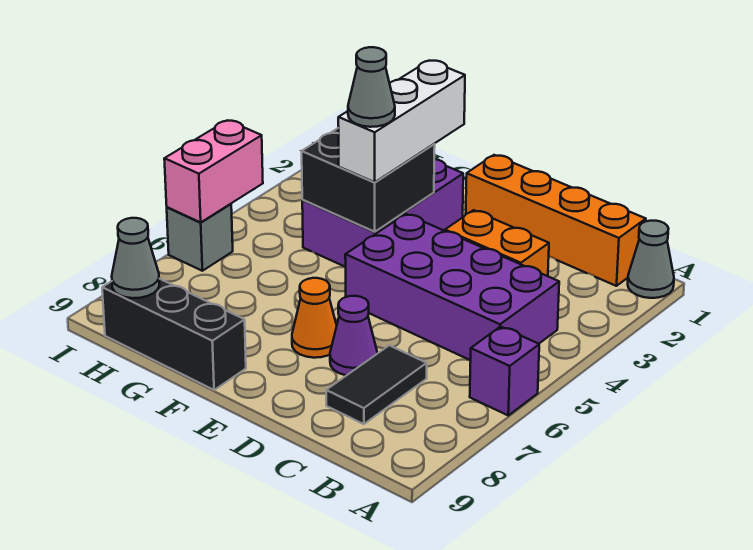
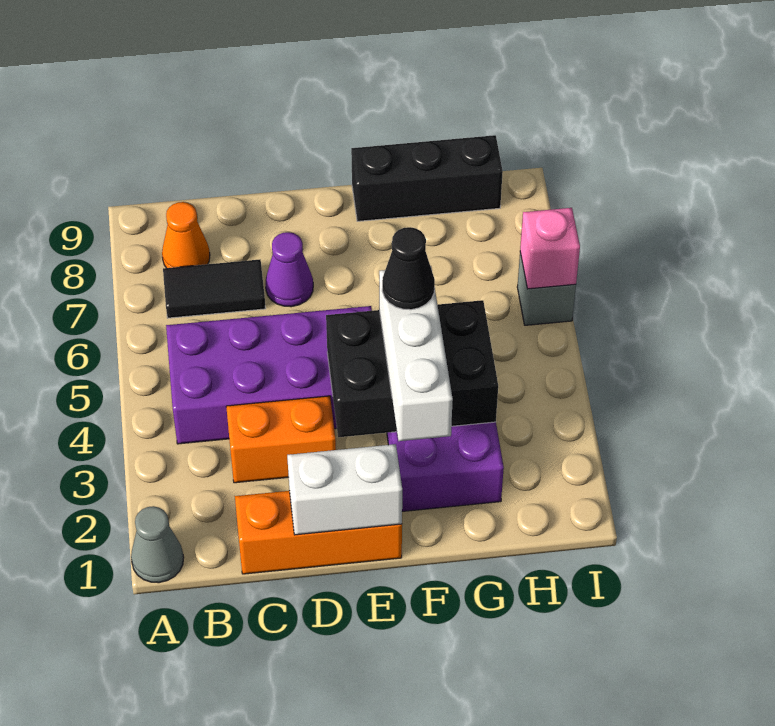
purple brick A6 level 1 -> none
orange brick B1:E1 level 1 -> orange brick C1:E1 level 1
black tile C7:C8 level 1 -> black tile B7:C7 level 1
none -> white brick D1:E1 level 2
orange cone E7 level 1 -> orange cone B8 level 1
black brick F3:G4 level 2 -> black brick E3:G4 level 2
grey cone F4 level 4 -> black cone F4 level 4
grey cone H9 level 2 -> none
pink brick I5:I6 level 2 -> pink brick I6 level 2

